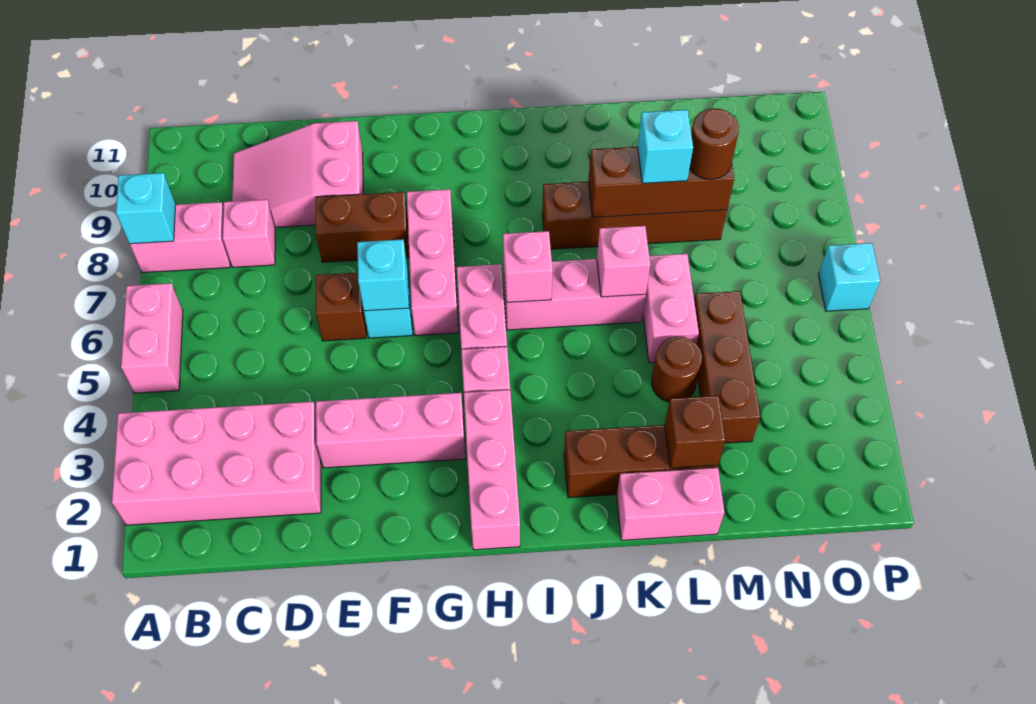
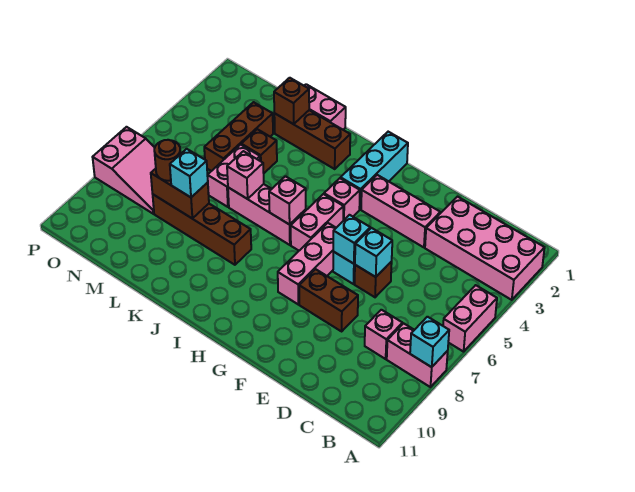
pink slope C9:E10 level 1 top E -> pink slope N7:P8 level 1 top P
pink brick H1:H3 level 1 -> cyan brick H1:H3 level 1
brown brick K8:M8 level 2 -> brown brick L8:M8 level 2
brown round brick L4 level 1 -> brown brick L4 level 1
cyan brick P6 level 1 -> cyan brick E6 level 2

